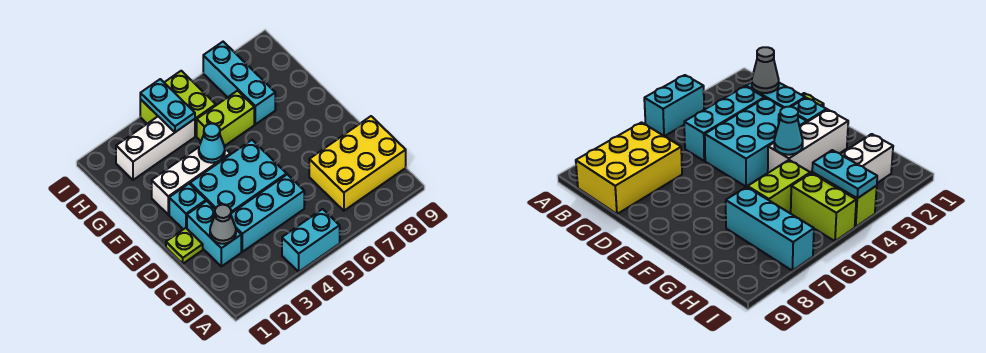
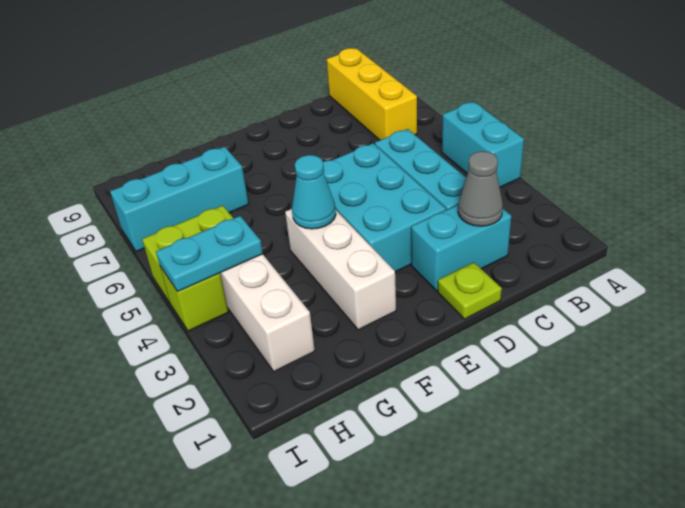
yellow brick B7:C9 level 1 -> yellow brick B7:B9 level 1
cyan brick E2 level 1 -> none
lime brick G5:G6 level 1 -> none

